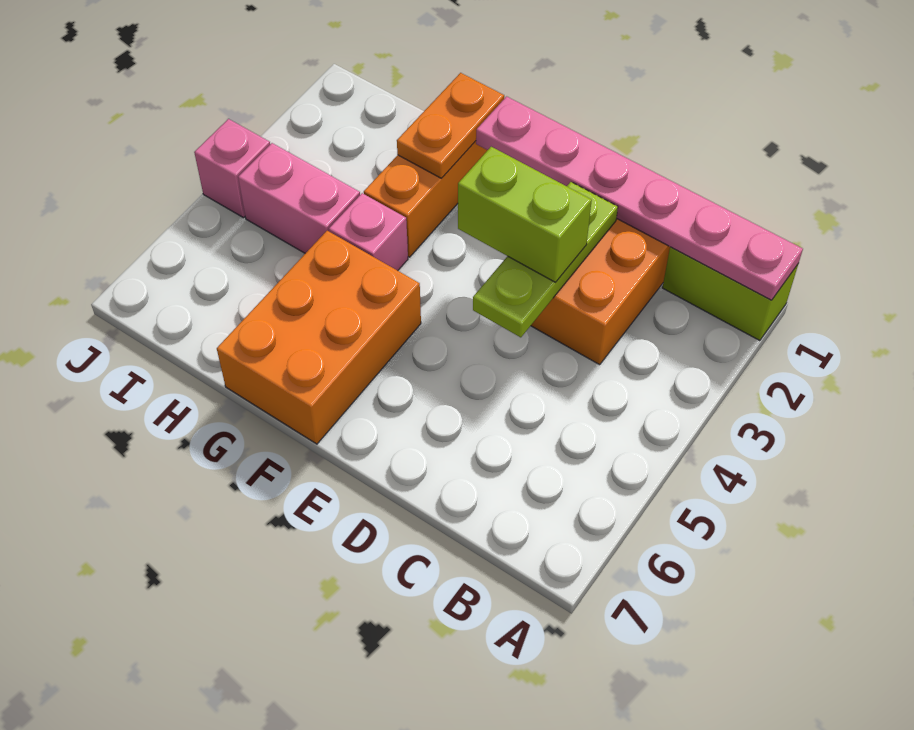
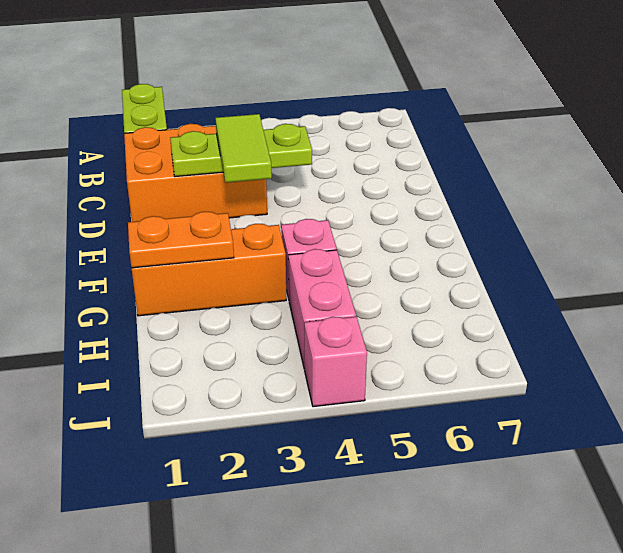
pink plate A1:F1 level 2 -> none
lime brick D3:E3 level 3 -> lime tile D3:E3 level 3
orange brick F5:G7 level 1 -> none

